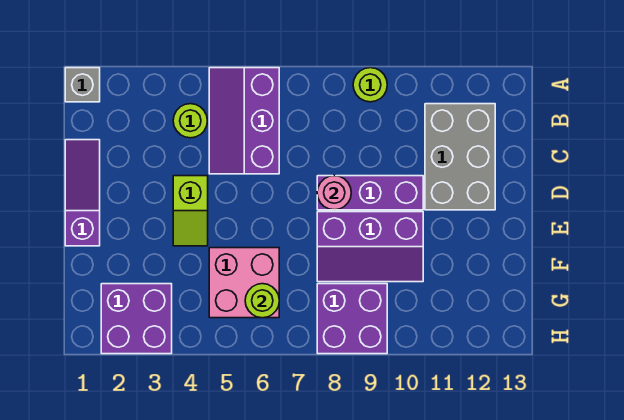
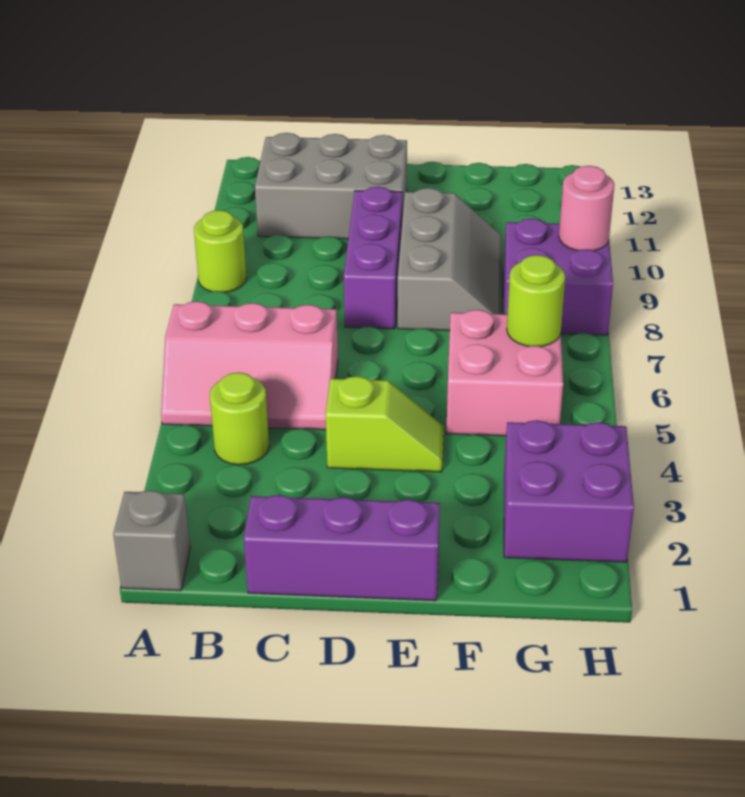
purple slope A5:C6 level 1 top 6 -> pink slope A5:C6 level 1 top 6
purple slope C1:E1 level 1 top E -> purple brick C1:E1 level 1
pink round brick D8 level 2 -> pink round brick H9 level 2
purple slope E8:F10 level 1 top E -> grey slope E8:F10 level 1 top E

